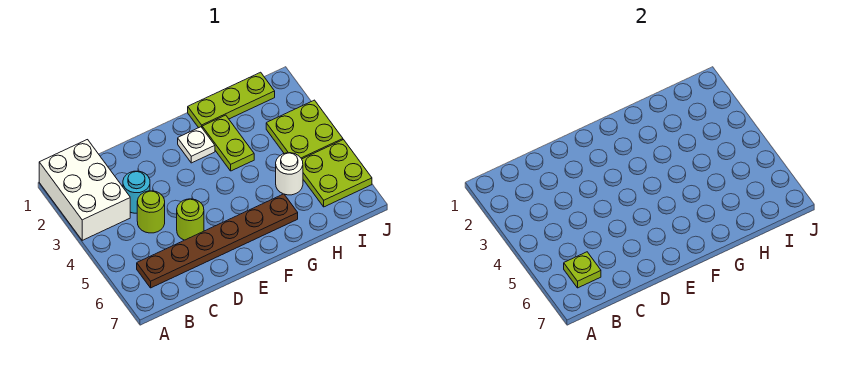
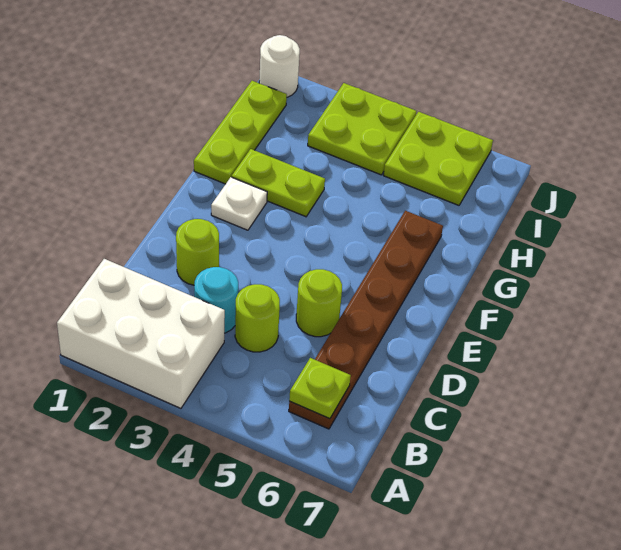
none -> lime round brick D2 level 1
white round brick H5 level 1 -> white round brick J1 level 1

